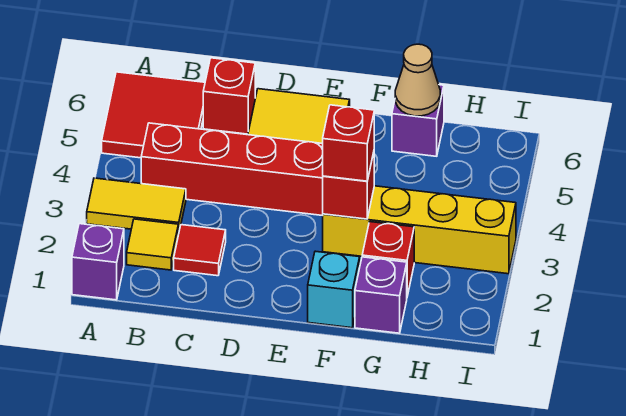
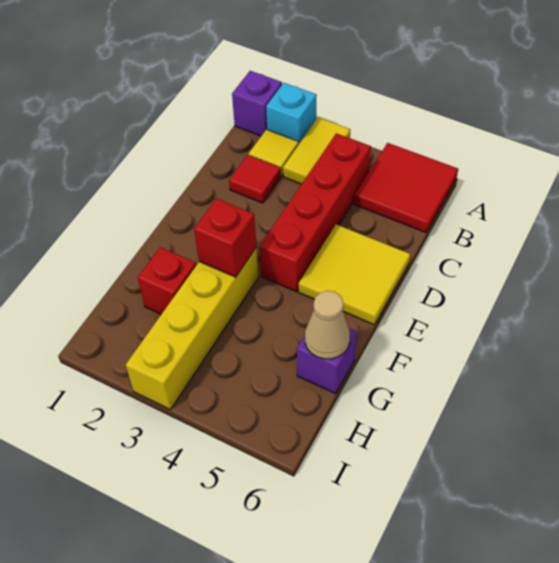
red brick C6 level 1 -> none
cyan brick F1 level 1 -> cyan brick A2 level 1
red brick F3 level 3 -> none
purple brick G1 level 1 -> none

